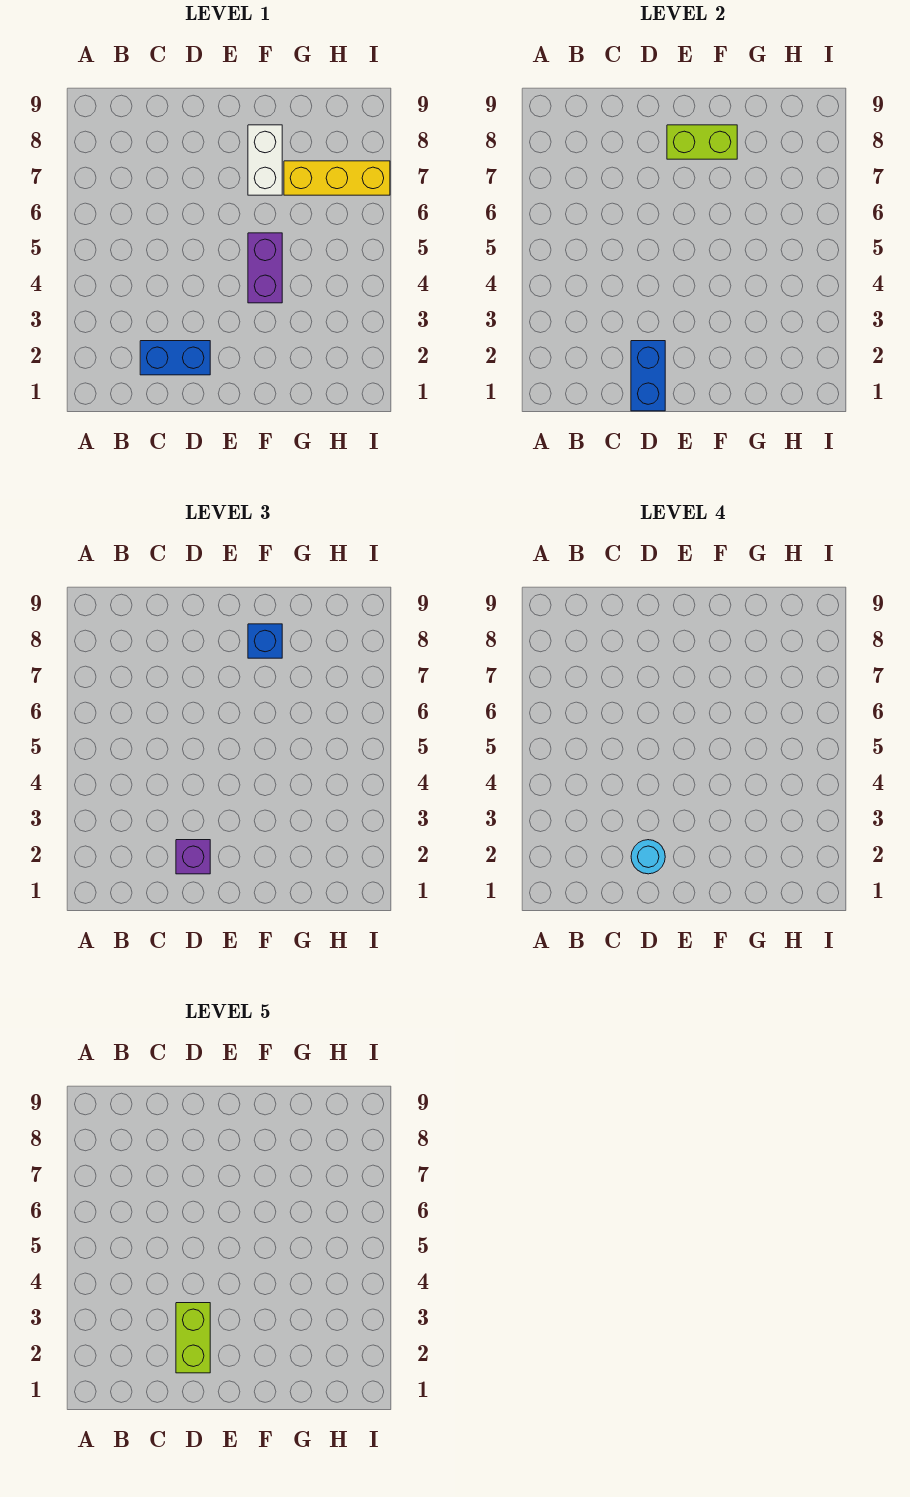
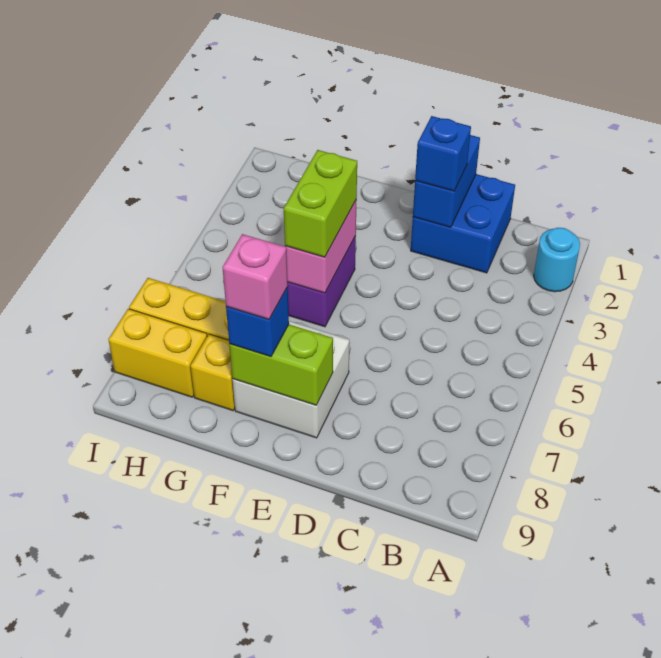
blue brick C2:D2 level 1 -> blue brick C1:D2 level 1
purple brick D2 level 3 -> blue brick D2 level 3
cyan round brick D2 level 4 -> cyan round brick A2 level 1
lime brick D2:D3 level 5 -> lime brick F4:F5 level 3
none -> pink brick F4:F5 level 2
white brick F7:F8 level 1 -> white brick E7:F8 level 1
none -> pink brick F8 level 4
none -> yellow brick G8 level 1
none -> yellow brick H8:I8 level 1

